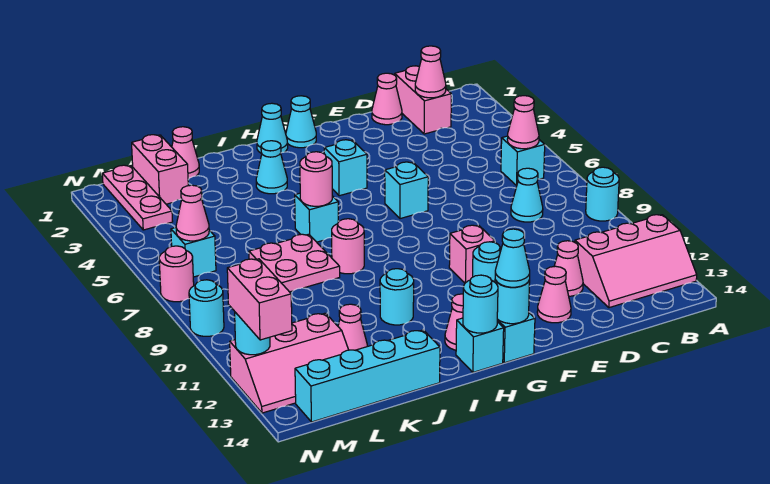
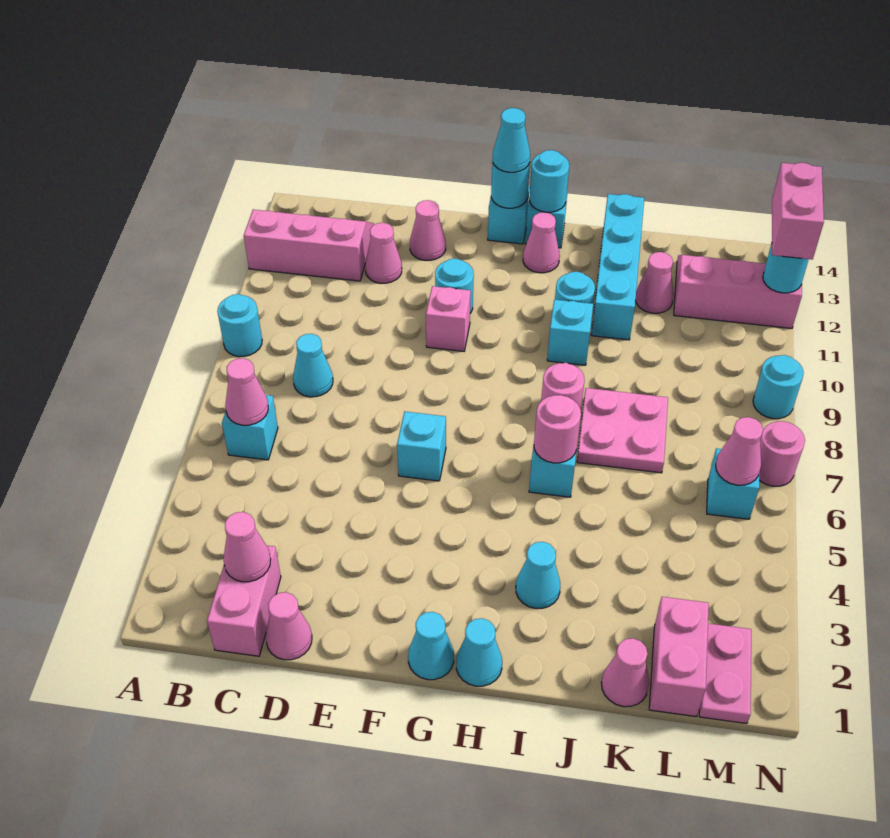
cyan brick G4 level 1 -> cyan brick I10 level 1
cyan brick J14:M14 level 1 -> cyan brick J11:J14 level 1
pink plate M1:M3 level 1 -> pink plate M1:M2 level 1

